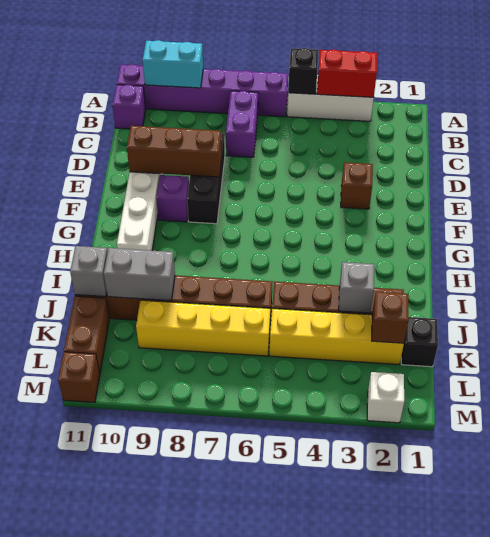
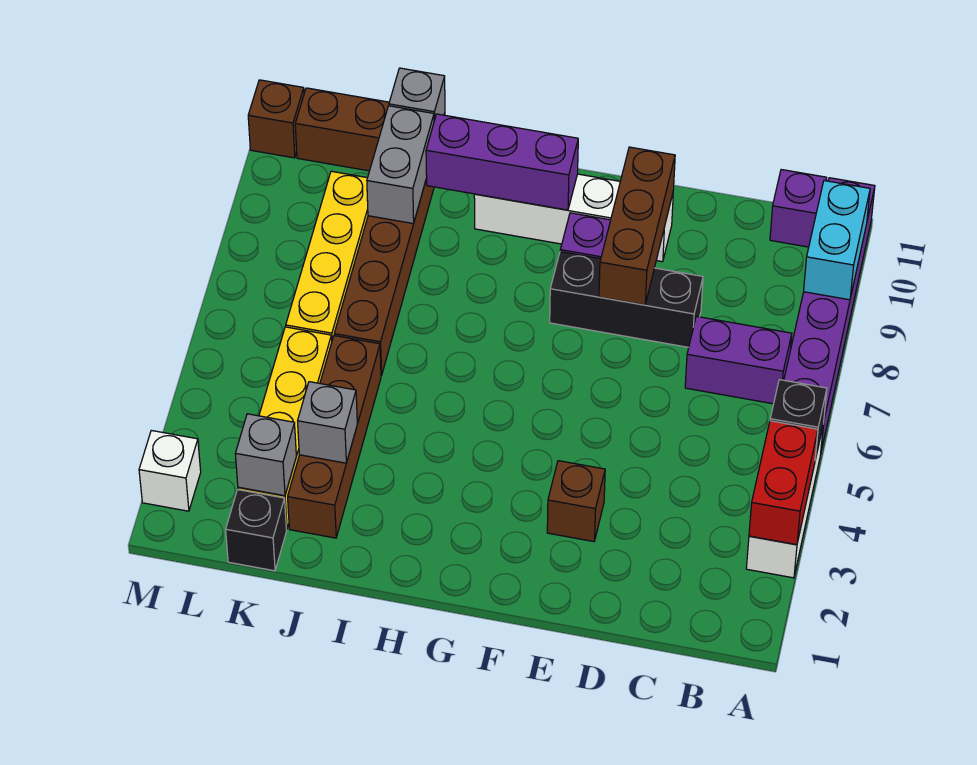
none -> purple brick G10:I10 level 2
brown brick K2 level 2 -> grey brick K2 level 2

